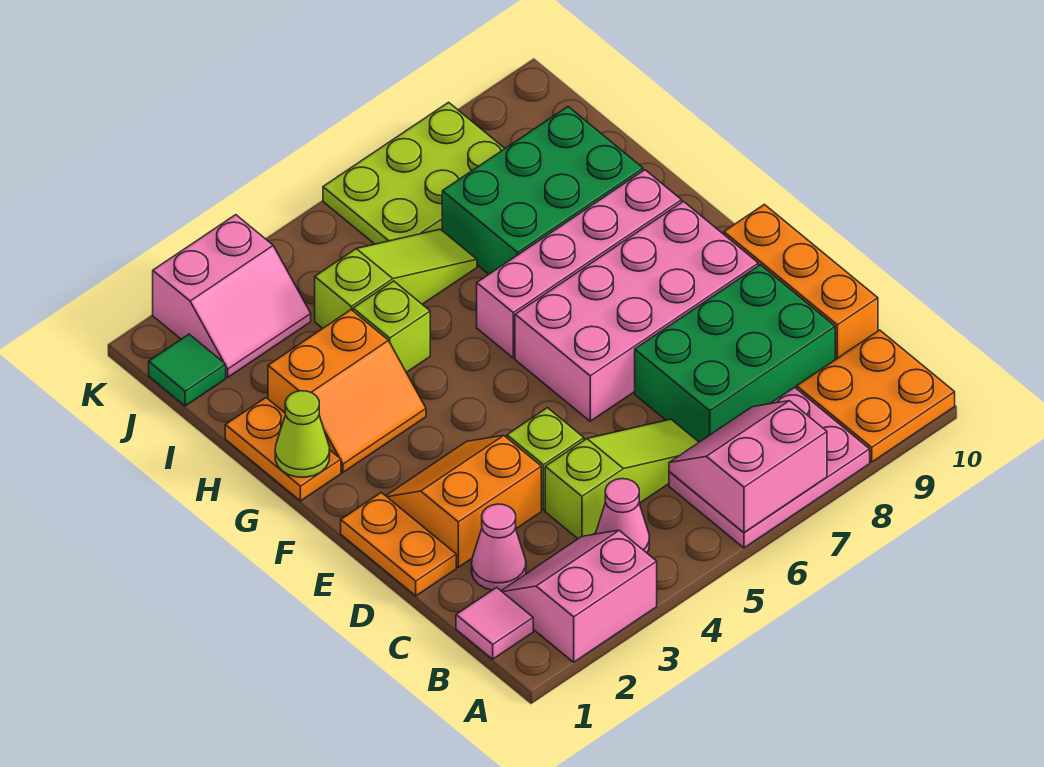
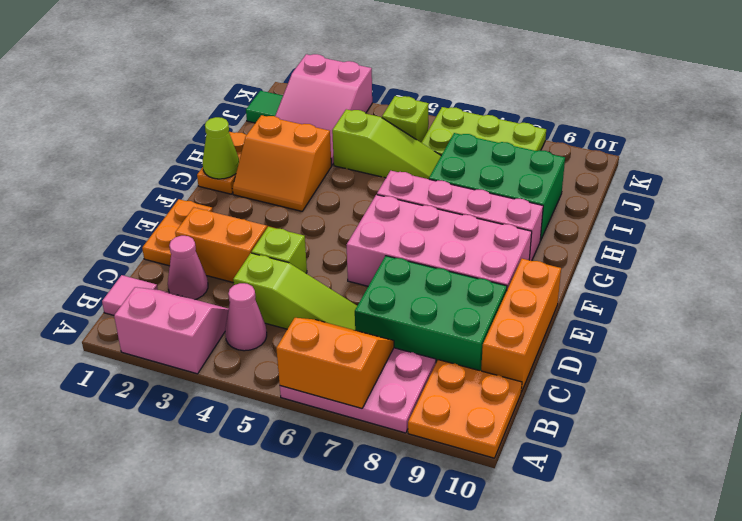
pink slope A6:B7 level 2 top A -> orange slope A6:B7 level 2 top A
lime brick H4 level 1 -> lime brick J5 level 1
pink slope J2:K3 level 1 top K -> pink slope I2:K3 level 1 top K

